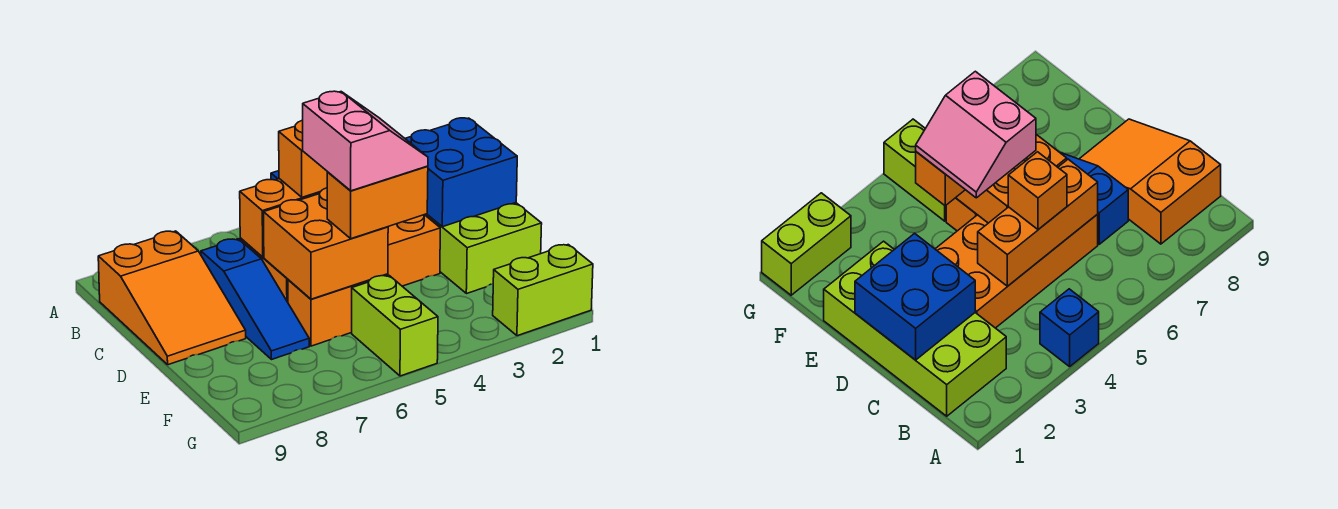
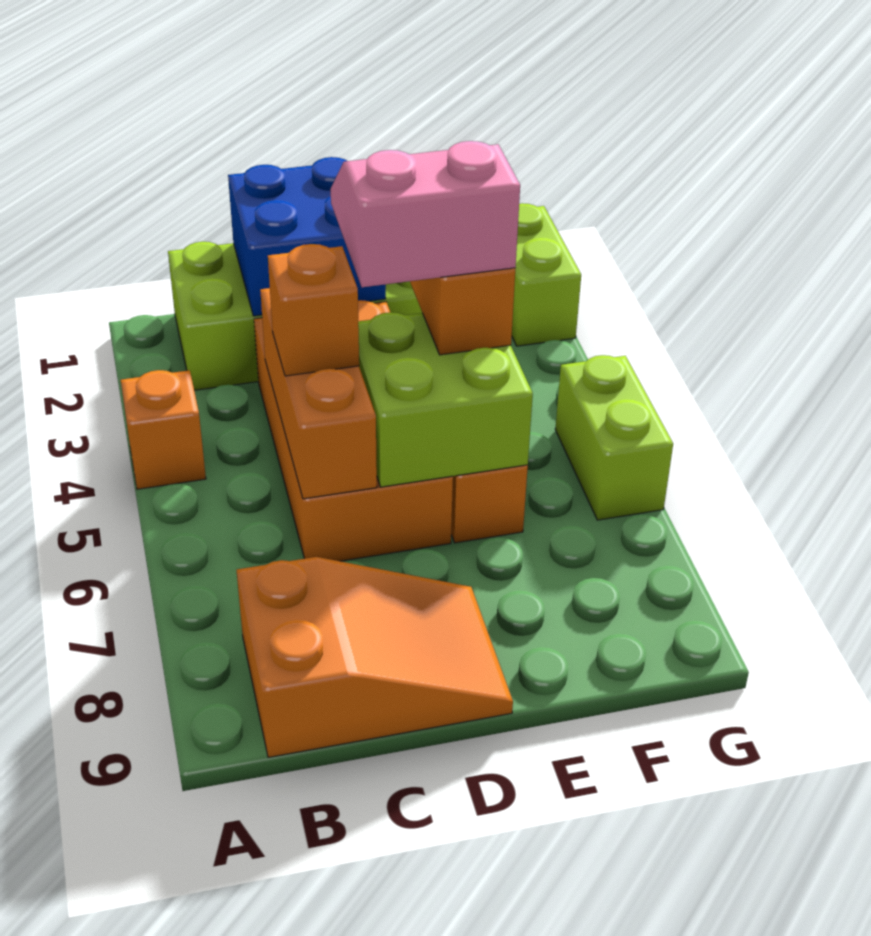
blue brick A4 level 1 -> orange brick A4 level 1
blue slope C7:E7 level 1 top C -> none
orange brick D5:E6 level 2 -> lime brick D5:E6 level 2
lime brick F5:G5 level 1 -> lime brick G5:G6 level 1

